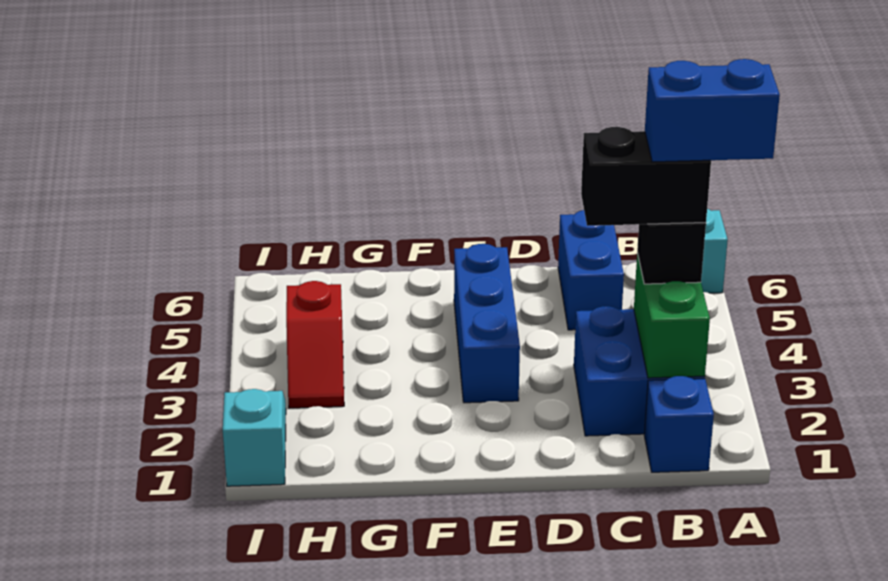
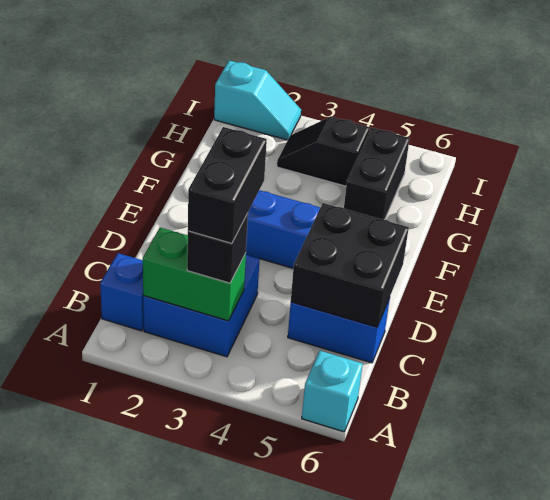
blue brick A3:B3 level 5 -> none
none -> black brick C5:D6 level 2
none -> black brick G5:H5 level 1
red slope H3:H4 level 1 top 4 -> black slope H3:H4 level 1 top 4

